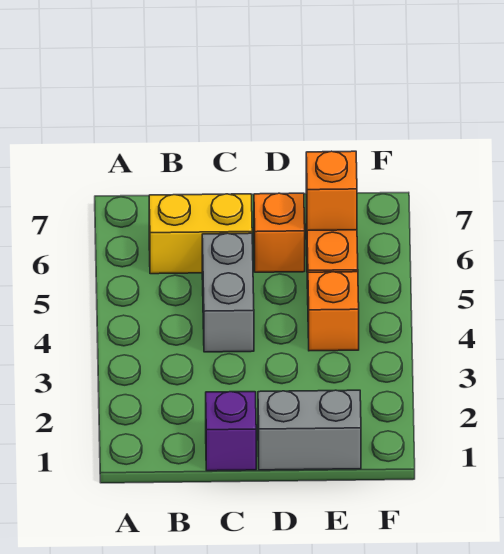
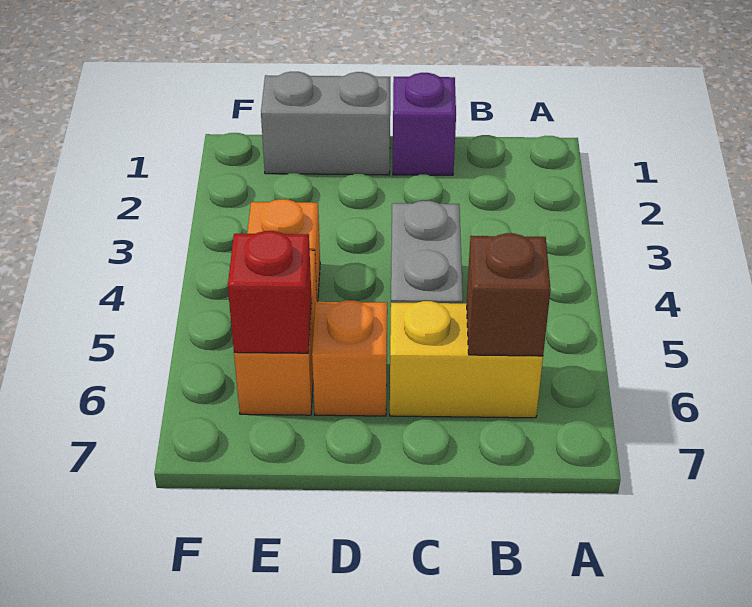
none -> brown brick B6 level 2
orange brick E6 level 2 -> red brick E6 level 2

